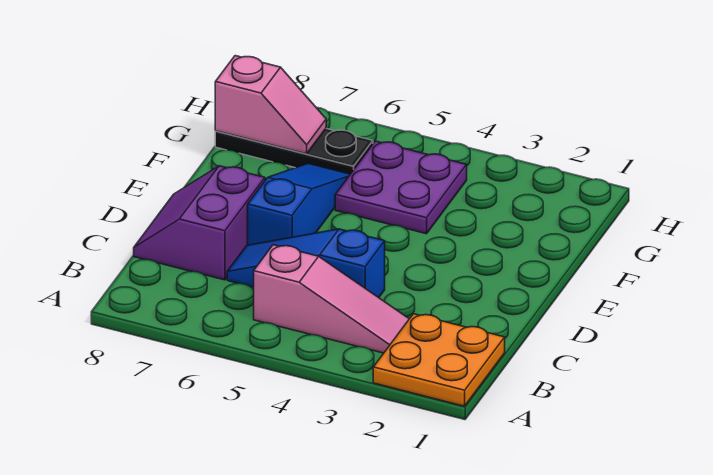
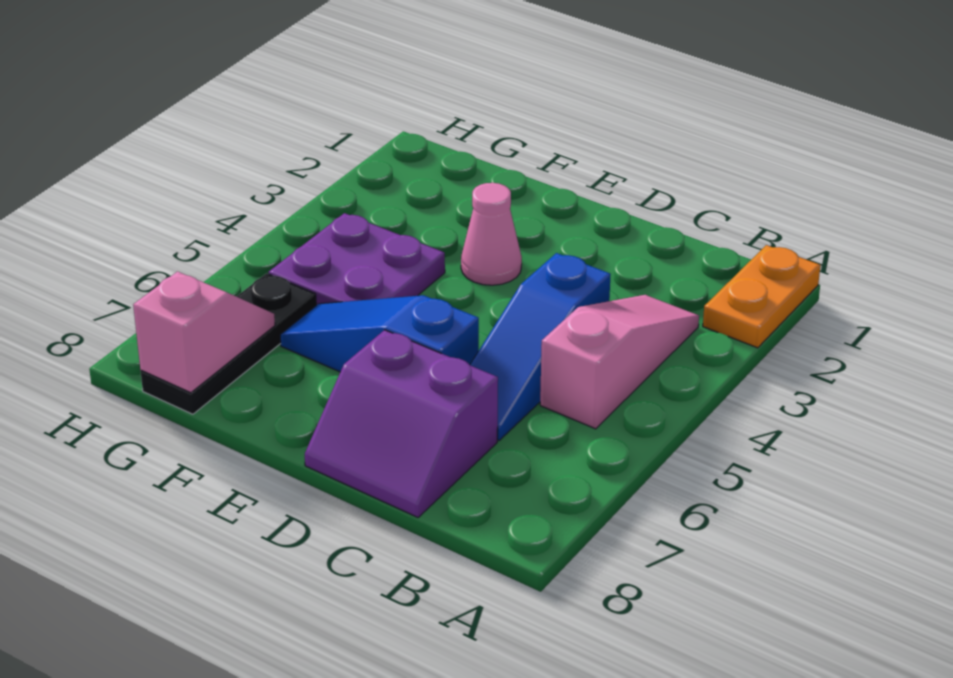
orange plate A1:B2 level 1 -> orange plate A1:A2 level 1
none -> pink cone E3 level 1

